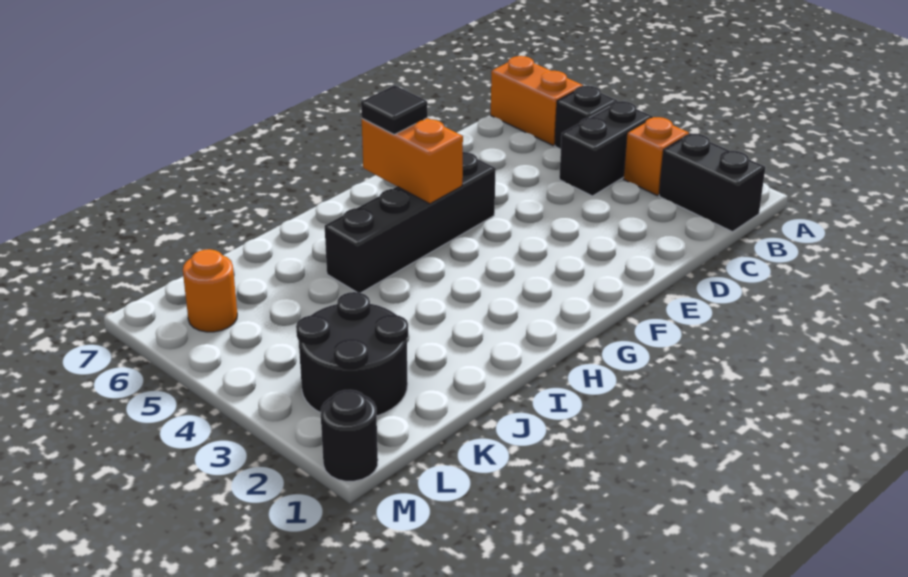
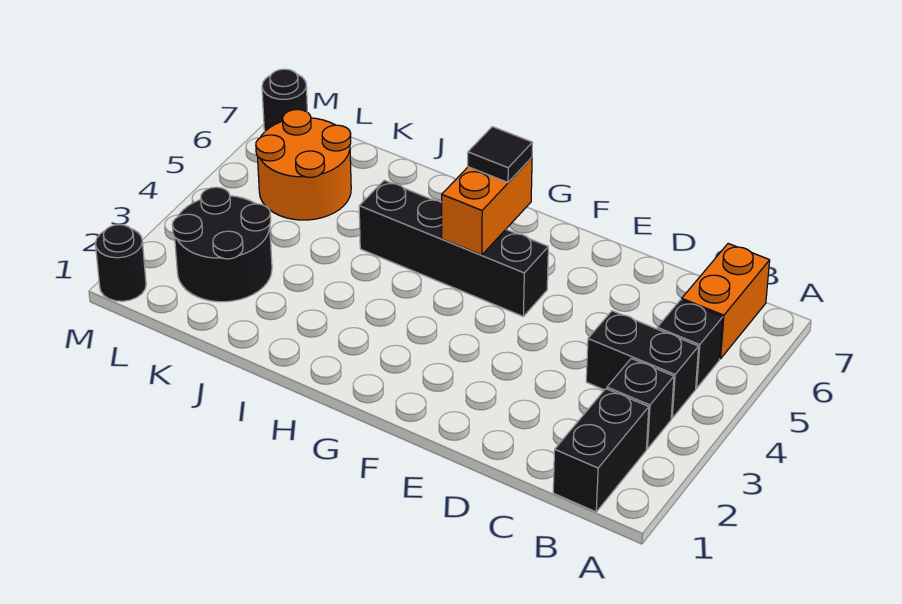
orange brick B3 level 1 -> black brick B3 level 1
orange round brick L6 level 1 -> orange round brick K5:L6 level 1
none -> black round brick M7 level 1

